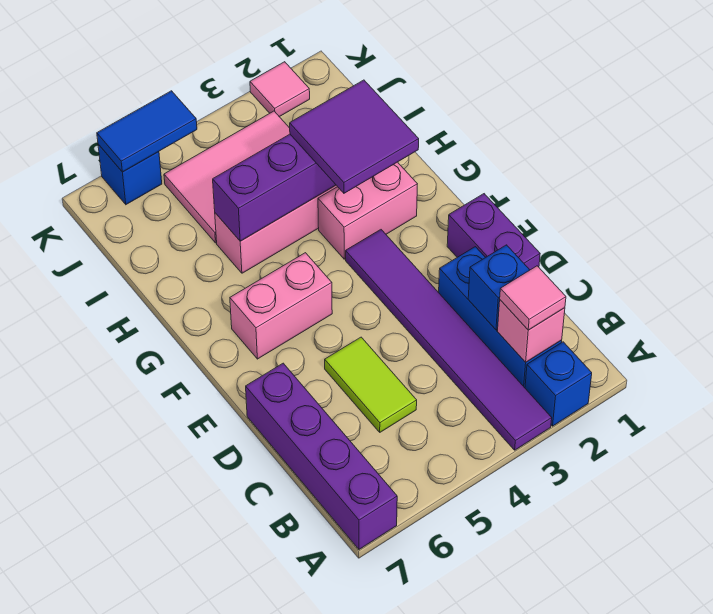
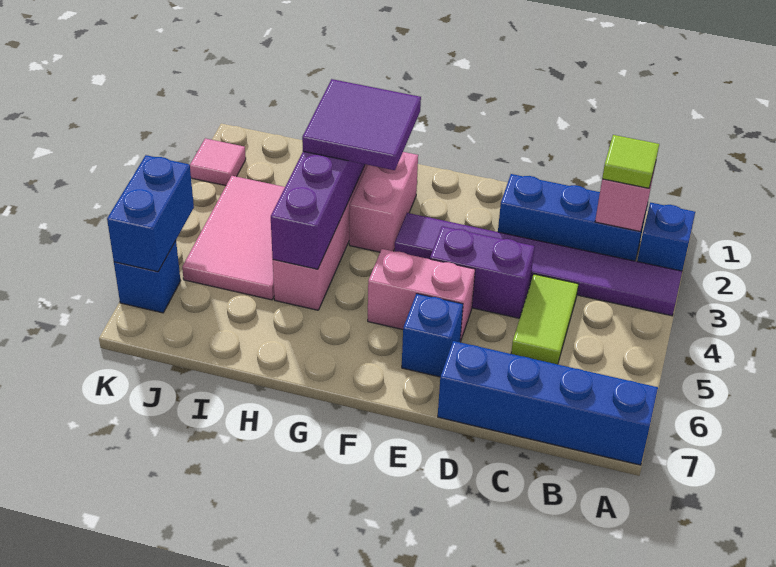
purple brick A7:D7 level 1 -> blue brick A7:D7 level 1
pink tile B2 level 3 -> lime tile B2 level 3
blue brick C2 level 2 -> blue brick E6 level 1
lime tile C5:D5 level 1 -> lime tile C4:C5 level 1
purple brick D1:E1 level 1 -> purple brick D4:E4 level 1
pink brick F5:F6 level 1 -> pink brick E5:F5 level 1
blue tile K5:K6 level 2 -> blue brick K5:K6 level 2

